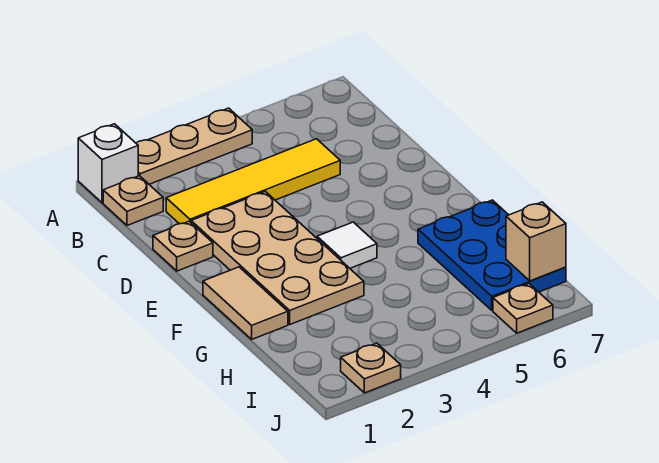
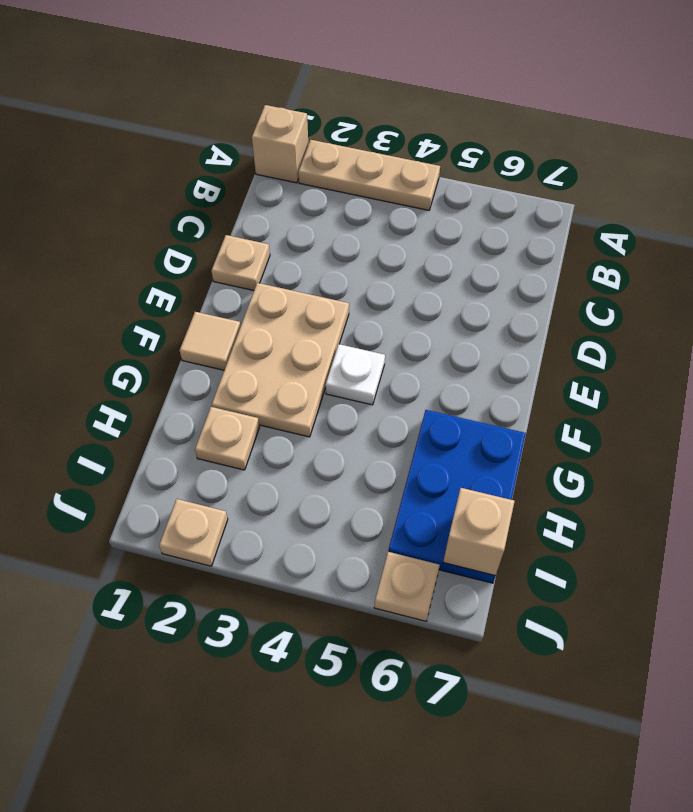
white brick A1 level 1 -> tan brick A1 level 1
tan plate B1 level 1 -> tan plate H2 level 1
yellow tile C2:C5 level 1 -> none
tan plate D2:G3 level 1 -> tan plate E2:G3 level 1
tan tile F1:G1 level 1 -> tan tile F1 level 1
white tile F4 level 1 -> white plate F4 level 1

